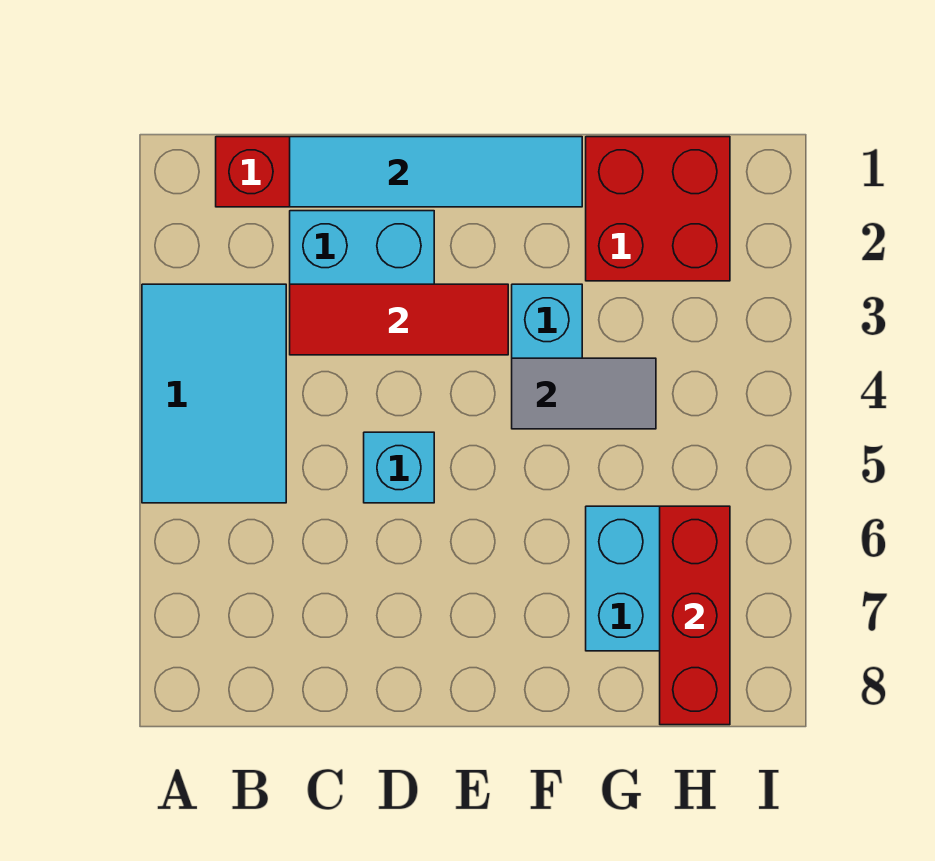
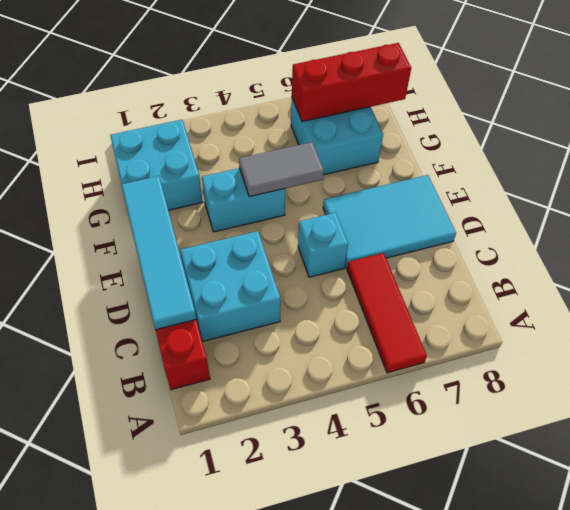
cyan tile A3:B5 level 1 -> cyan tile D6:E8 level 1
red tile C3:E3 level 2 -> red tile A6:C6 level 1
grey tile F4:G4 level 2 -> grey tile F4:F5 level 2
red brick G1:H2 level 1 -> cyan brick G1:H2 level 1

